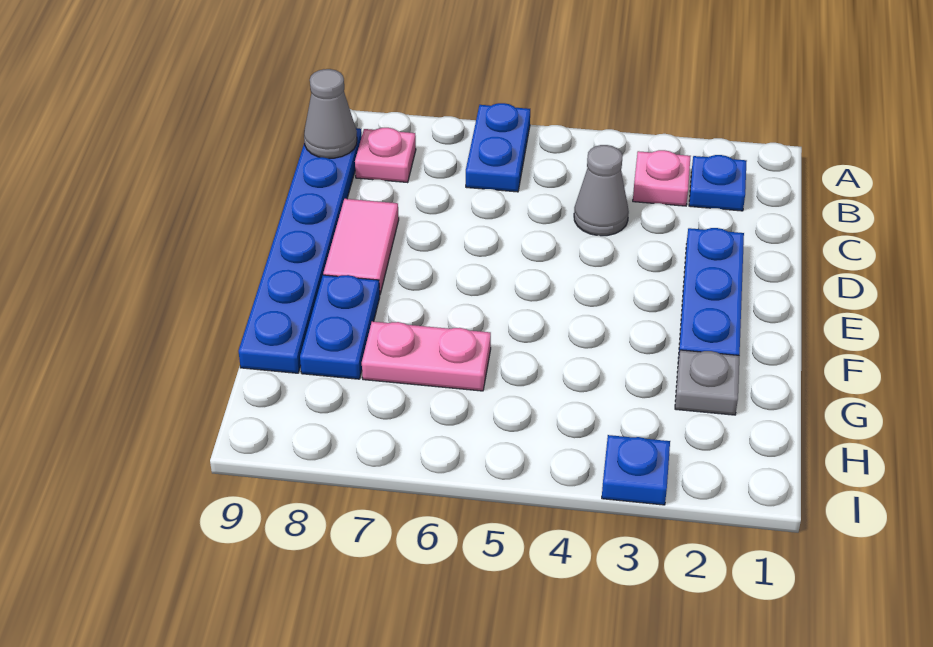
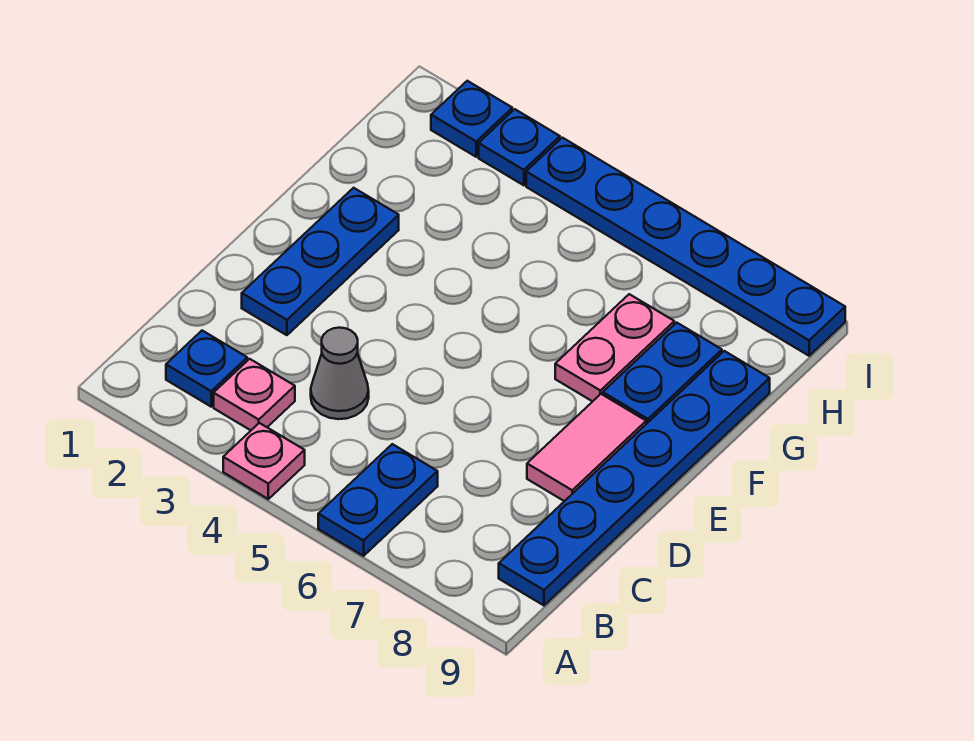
pink plate B8 level 1 -> pink plate A4 level 1
grey cone B9 level 2 -> none
grey plate G2 level 1 -> none
pink plate G6:G7 level 1 -> pink plate F7:G7 level 1
none -> blue plate I2 level 1
none -> blue plate I4:I9 level 1

